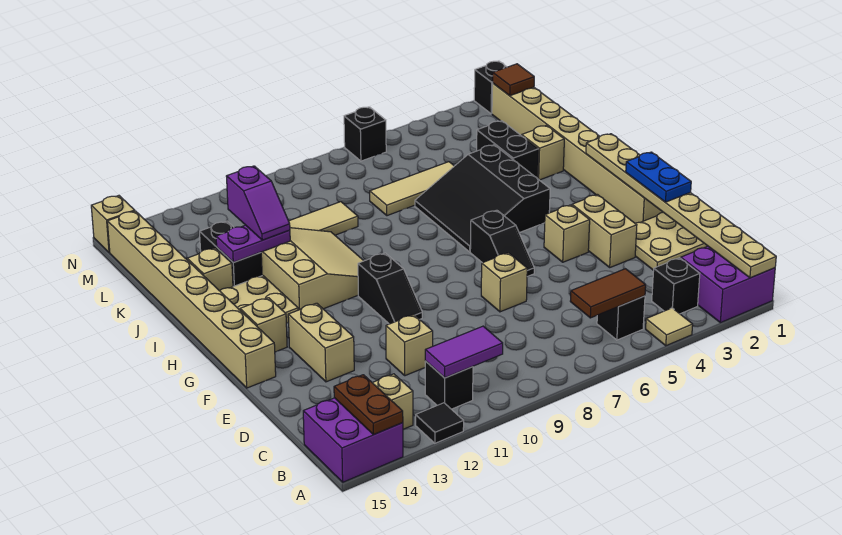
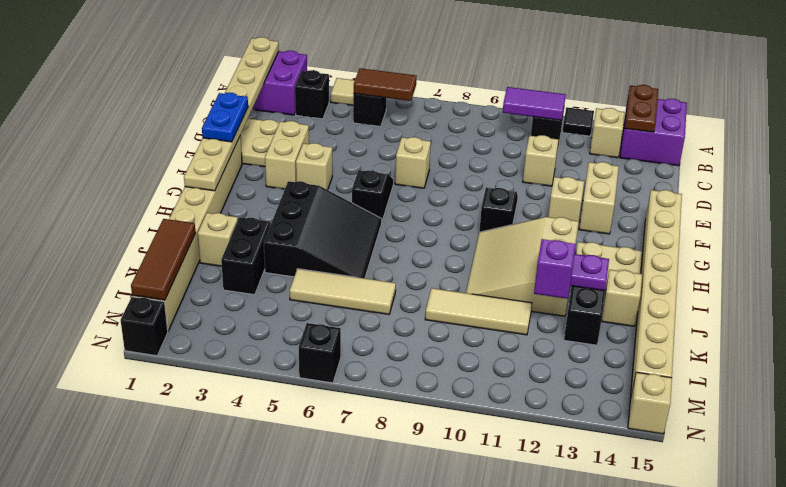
tan brick G14 level 1 -> tan brick F12 level 1
brown tile M1 level 2 -> brown tile K1:M1 level 2

